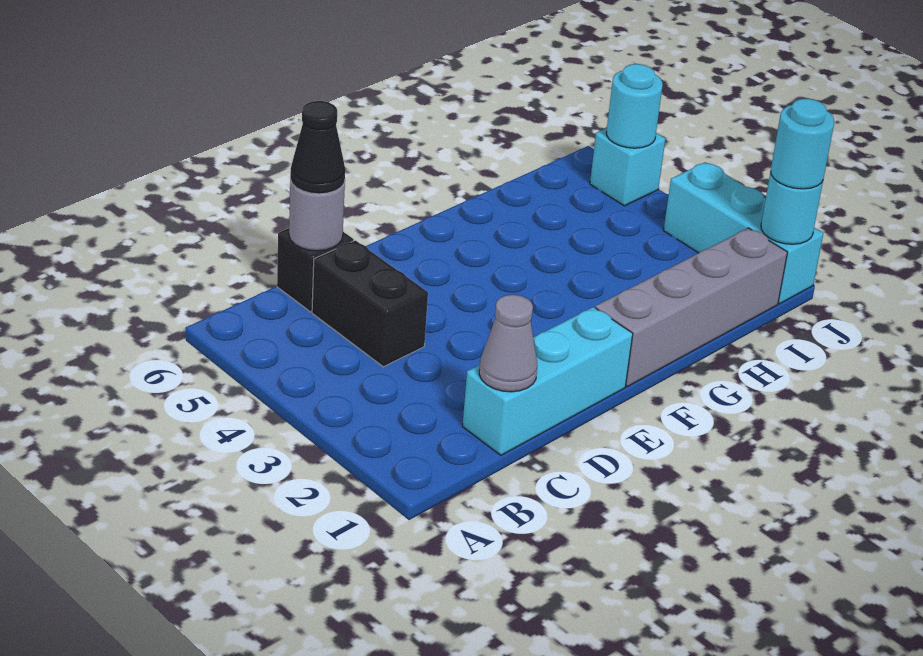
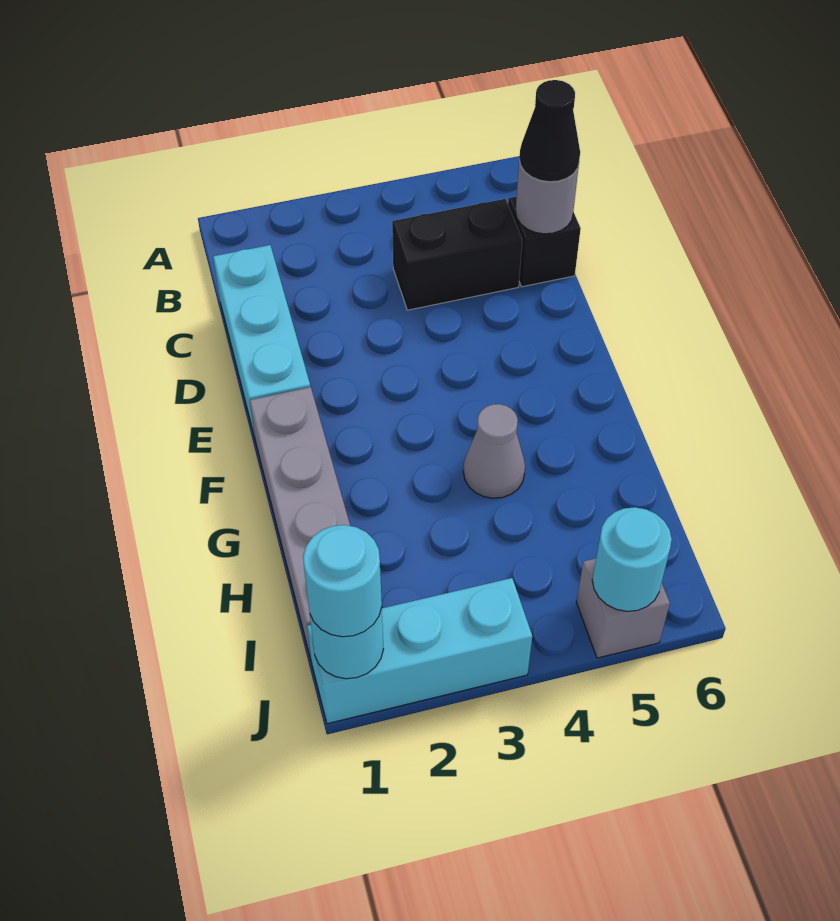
grey cone C1 level 2 -> grey cone G4 level 1
cyan brick J5 level 1 -> grey brick J5 level 1

